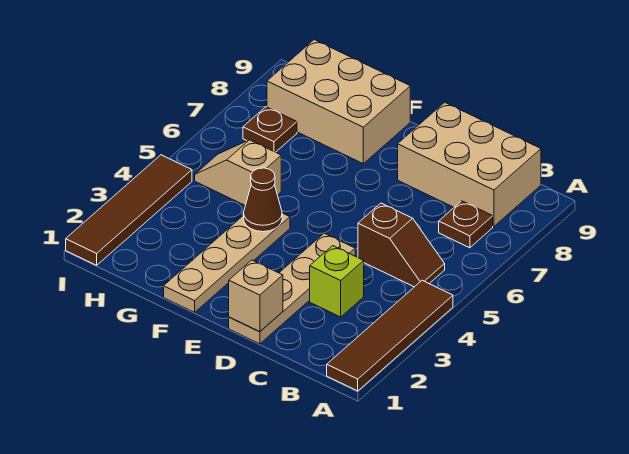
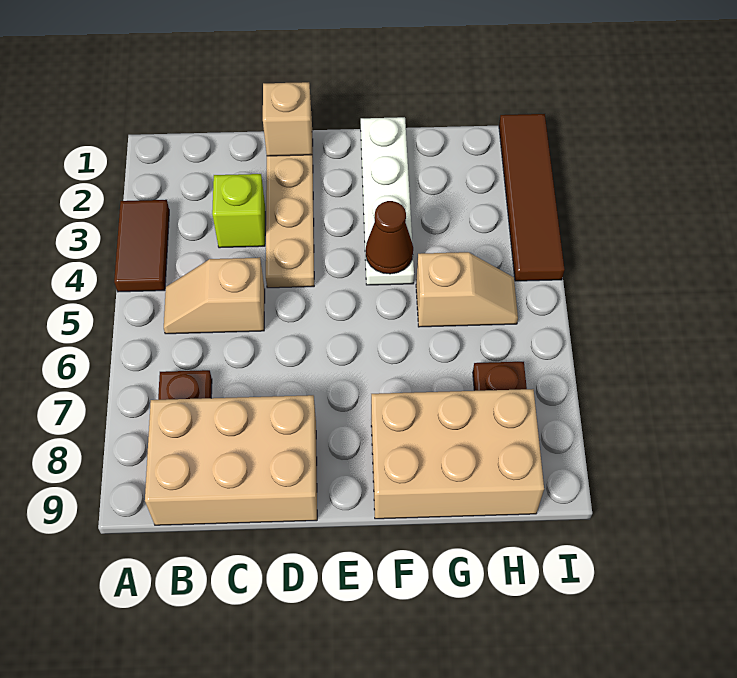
brown tile A1:A4 level 1 -> brown tile A3:A4 level 1
brown slope B5:C5 level 1 top C -> tan slope B5:C5 level 1 top C
tan plate F1:F4 level 1 -> white plate F1:F4 level 1

